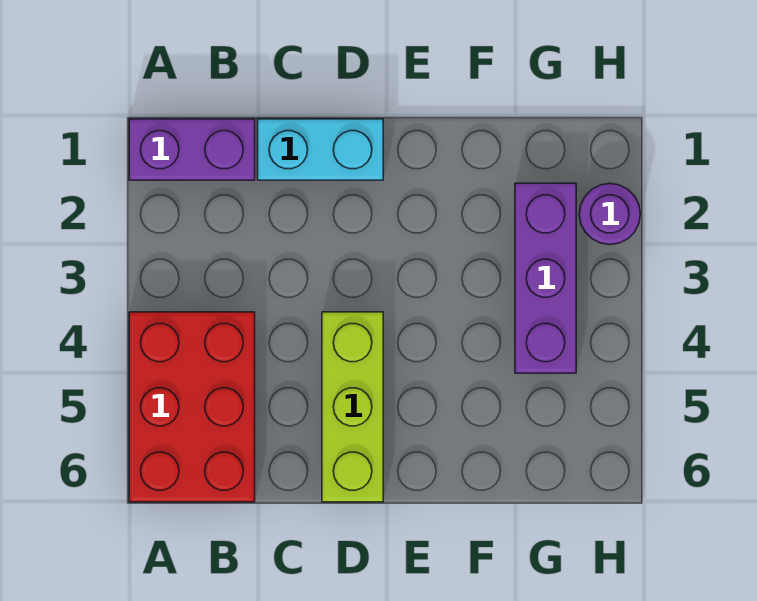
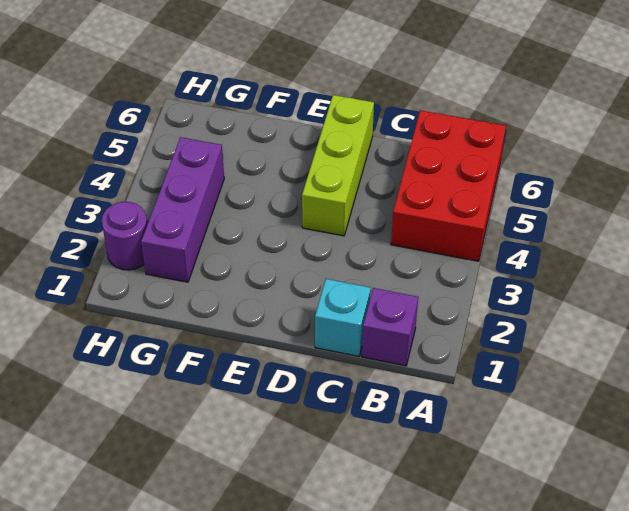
purple brick A1:B1 level 1 -> purple brick B1 level 1
cyan brick C1:D1 level 1 -> cyan brick C1 level 1

